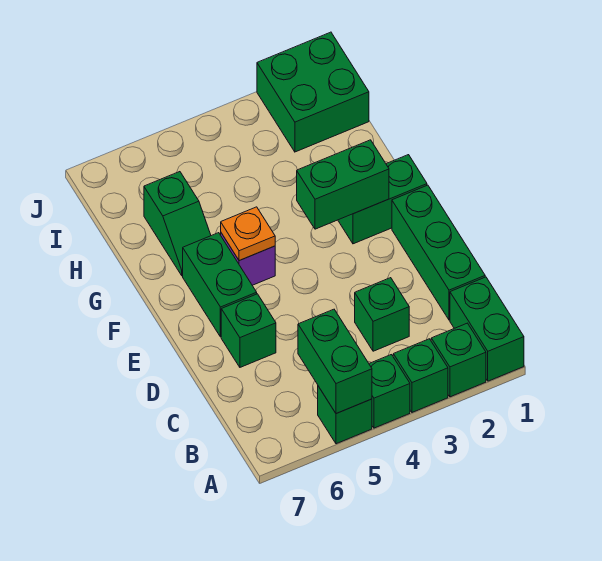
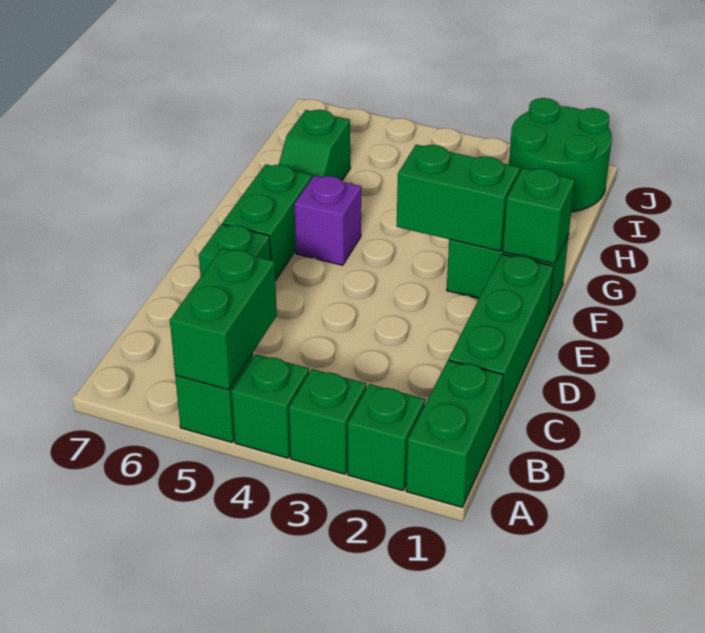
green brick C3 level 1 -> green brick F1 level 2
orange plate F5 level 2 -> none
green brick I1:J2 level 1 -> green round brick I1:J2 level 1

